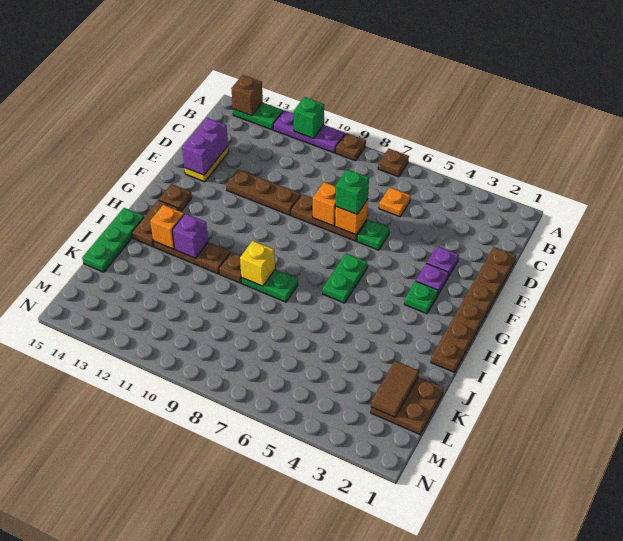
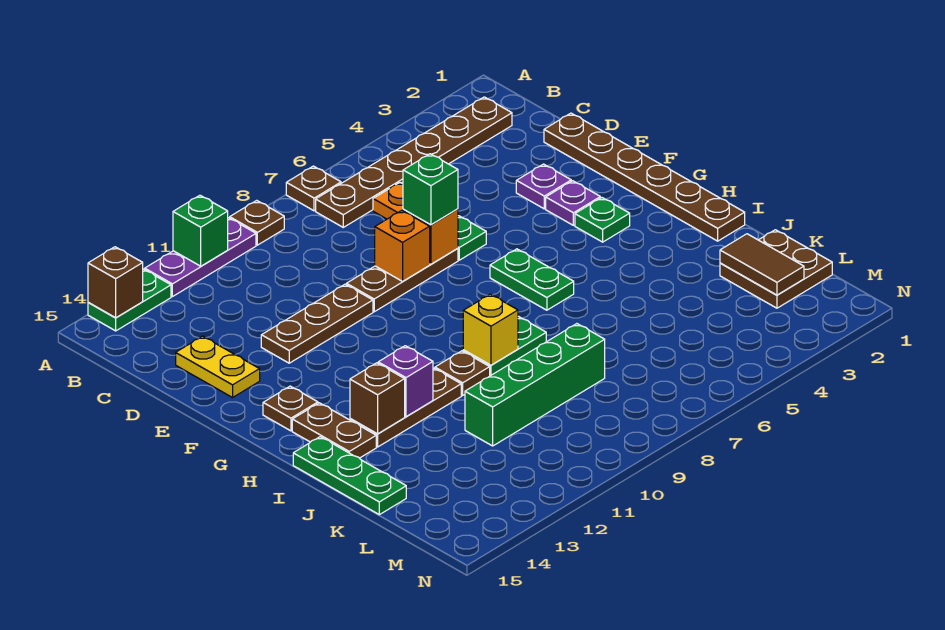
none -> brown plate B2:B7 level 1
purple brick D14:E14 level 2 -> none
orange brick I13 level 2 -> brown brick I13 level 2
none -> green brick K8:K11 level 1

